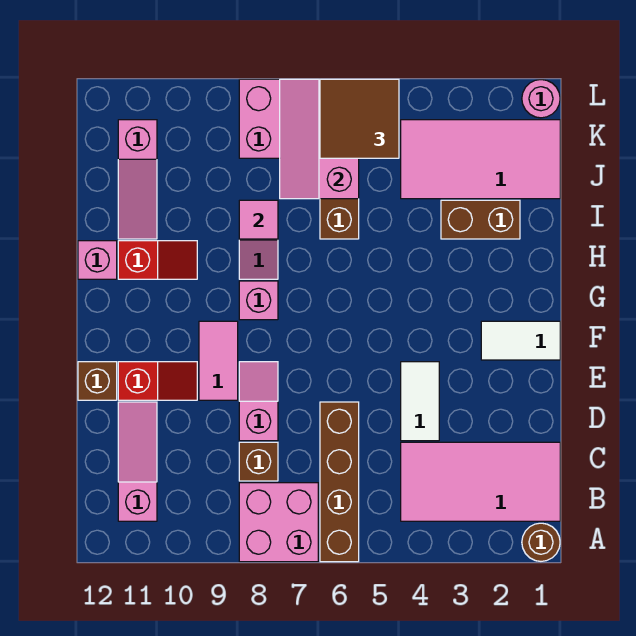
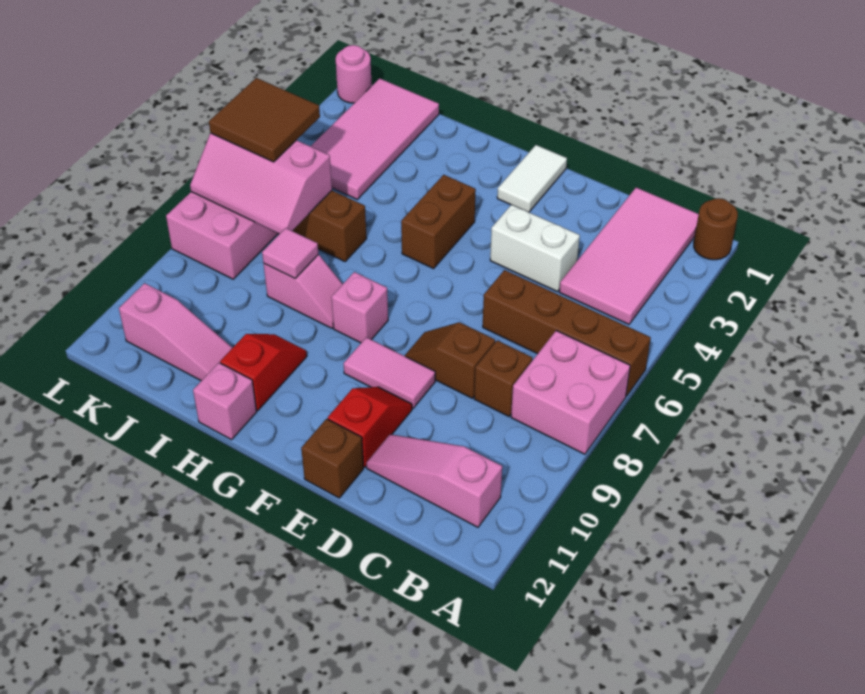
white tile D4:E4 level 1 -> white brick D4:E4 level 1
pink slope D8:E8 level 1 top D -> brown slope D8:E8 level 1 top D
brown brick I2:I3 level 1 -> brown brick G4:G5 level 1

